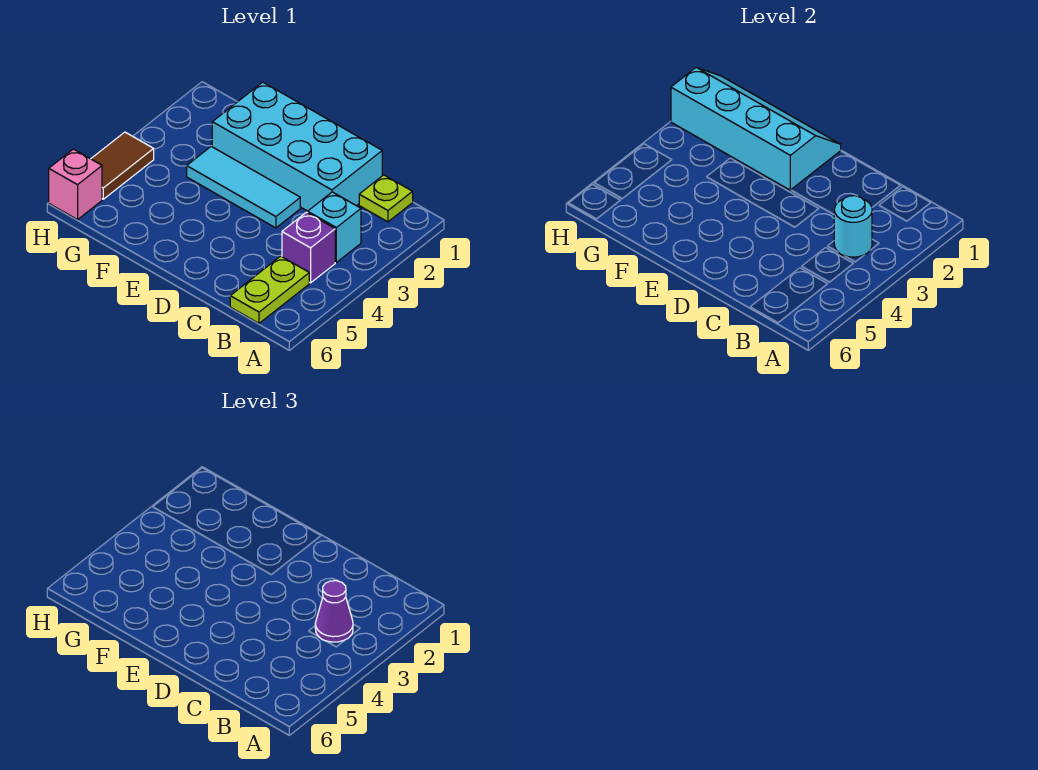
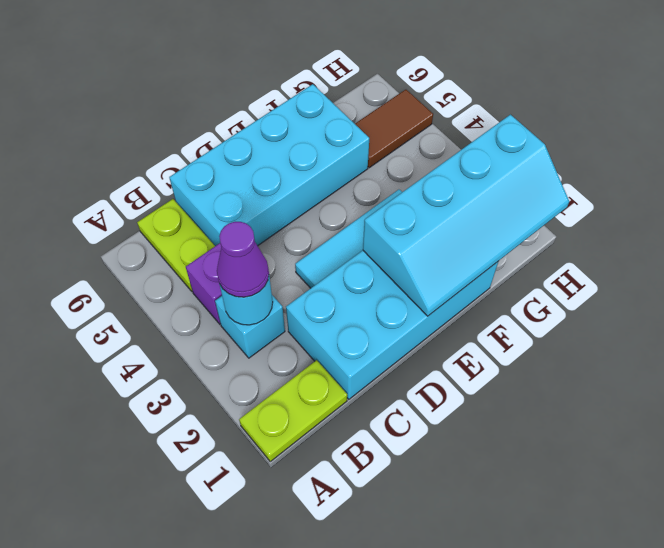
lime plate B1 level 1 -> lime plate A1:B1 level 1
none -> cyan brick C5:F6 level 1
brown tile H4:H5 level 1 -> brown tile G5:H5 level 1
pink brick H6 level 1 -> none

